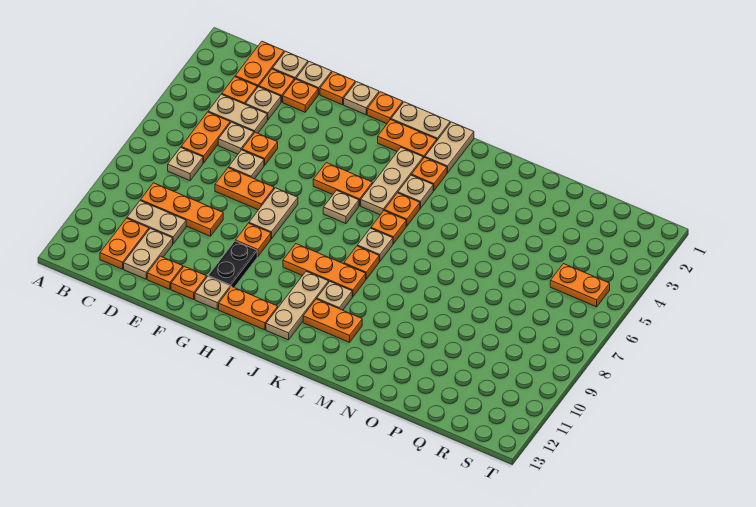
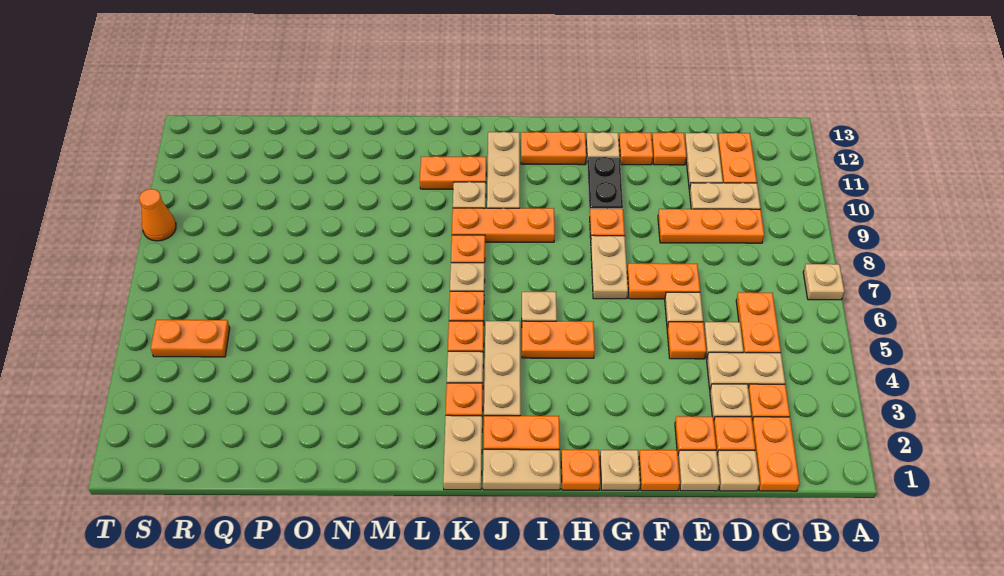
tan plate C7 level 1 -> tan plate A7 level 1
none -> orange cone T9 level 1

